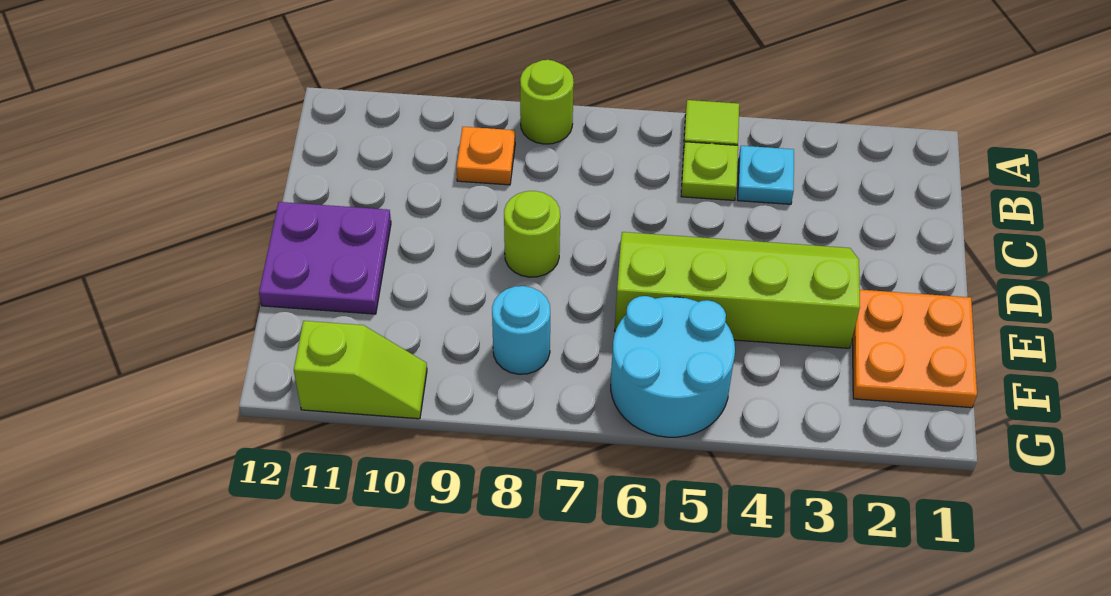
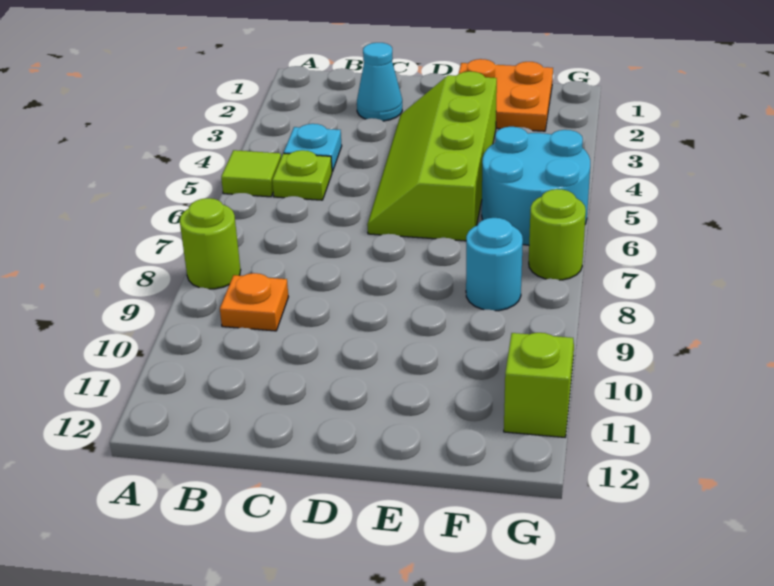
none -> cyan cone C2 level 1
lime round brick D8 level 1 -> lime round brick G7 level 1
purple plate D11:E12 level 1 -> none

